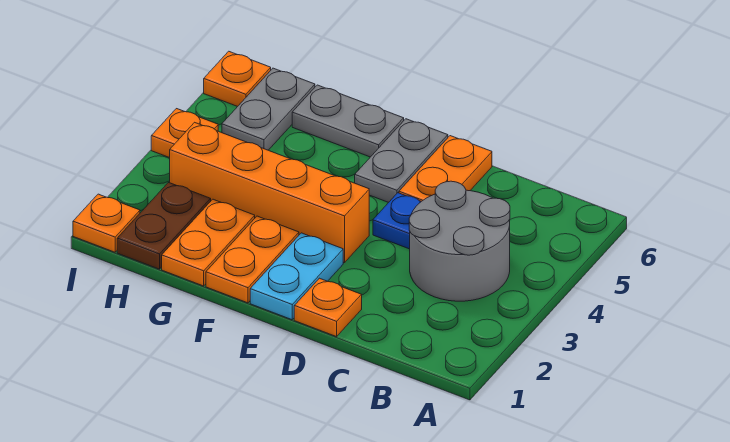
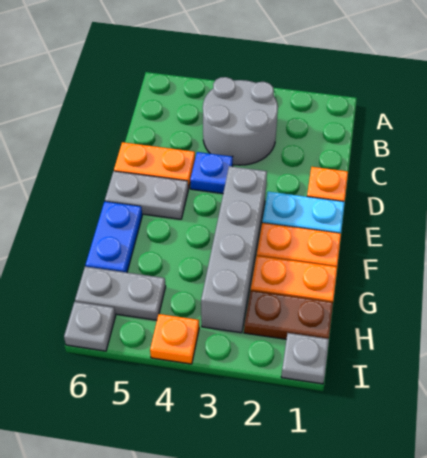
orange brick E3:H3 level 1 -> grey brick E3:H3 level 1
grey plate F6:G6 level 1 -> blue plate F6:G6 level 1
orange plate I1 level 1 -> grey plate I1 level 1
orange plate I6 level 1 -> grey plate I6 level 1

